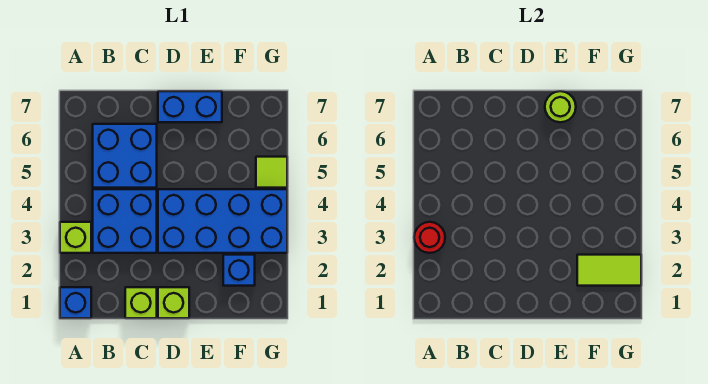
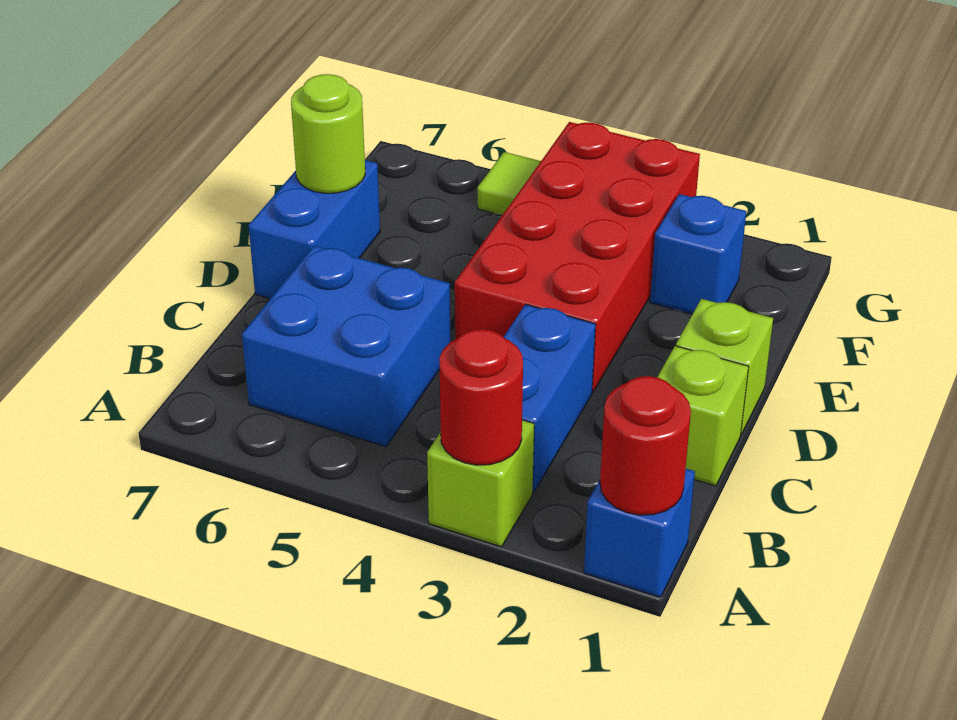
none -> red round brick A1 level 2
blue brick B3:C4 level 1 -> blue brick B3:C3 level 1
blue brick D3:G4 level 1 -> red brick D3:G4 level 1
lime tile F2:G2 level 2 -> none

